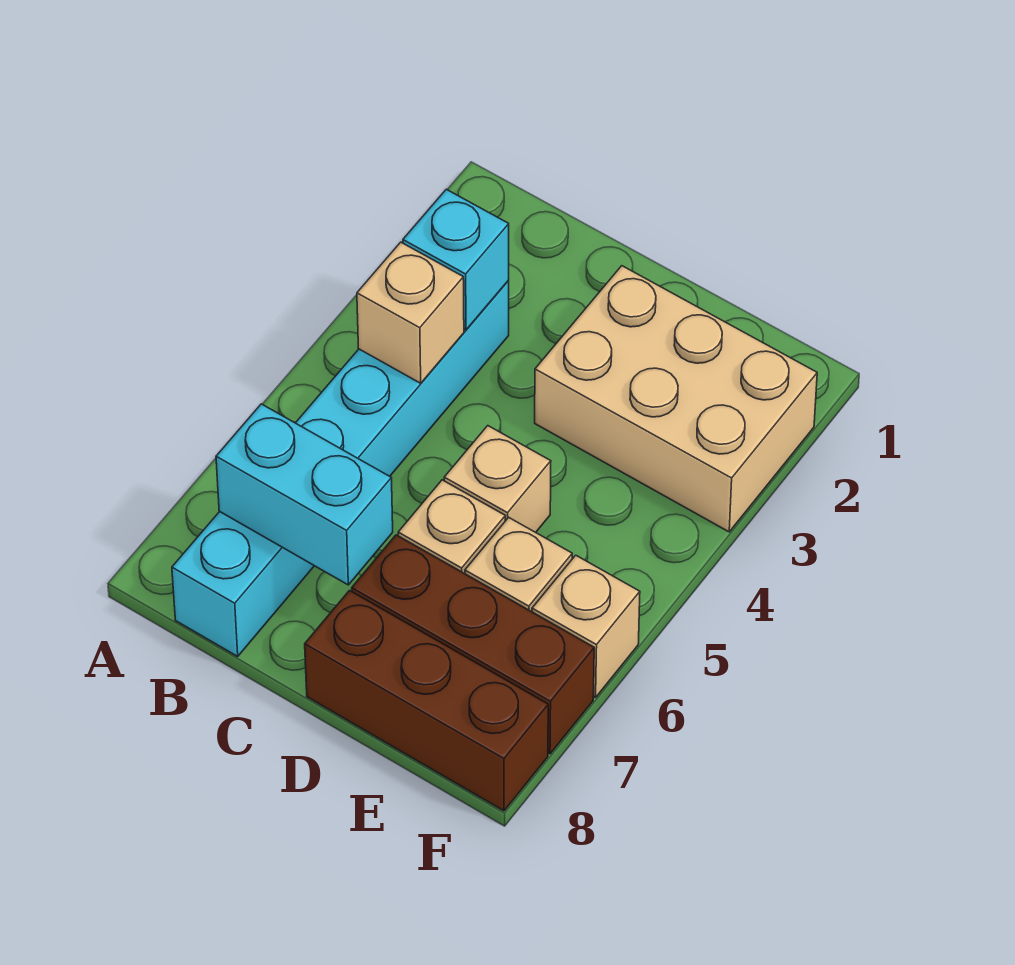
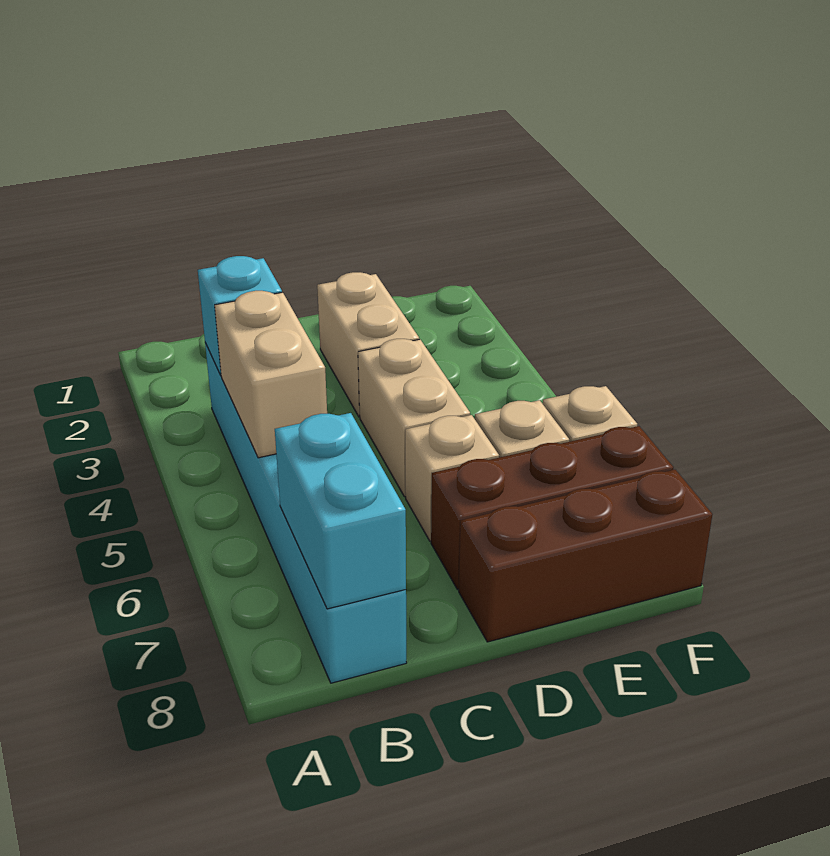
tan brick B4 level 2 -> tan brick B4:B5 level 2
cyan brick B7:C7 level 2 -> cyan brick B7:B8 level 2
tan brick D2:F3 level 1 -> tan brick D2:D3 level 1
tan brick D5 level 1 -> tan brick D4:D5 level 1

